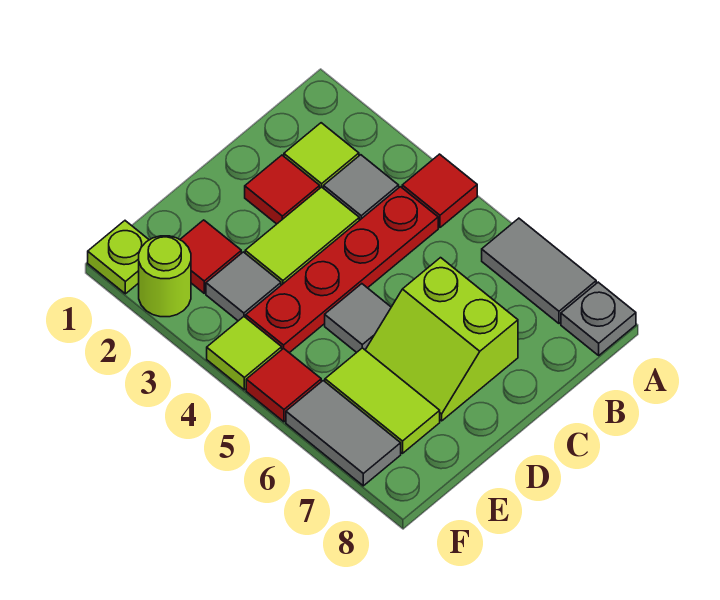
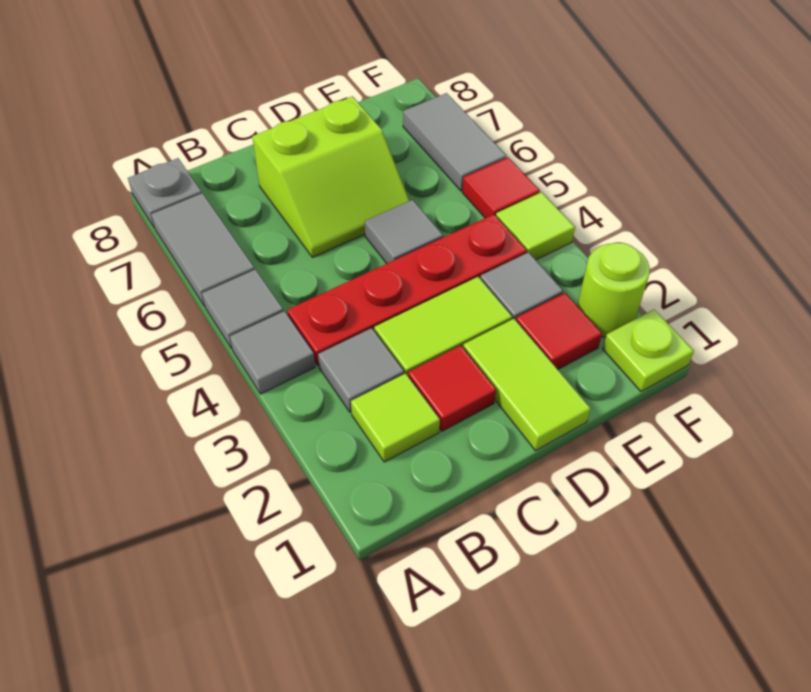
red tile A4 level 1 -> grey tile A4 level 1
none -> grey tile A5 level 1
lime slope C6:D7 level 1 top C -> lime slope C6:D7 level 1 top 7
lime tile E6:E7 level 1 -> lime tile D1:D2 level 1

